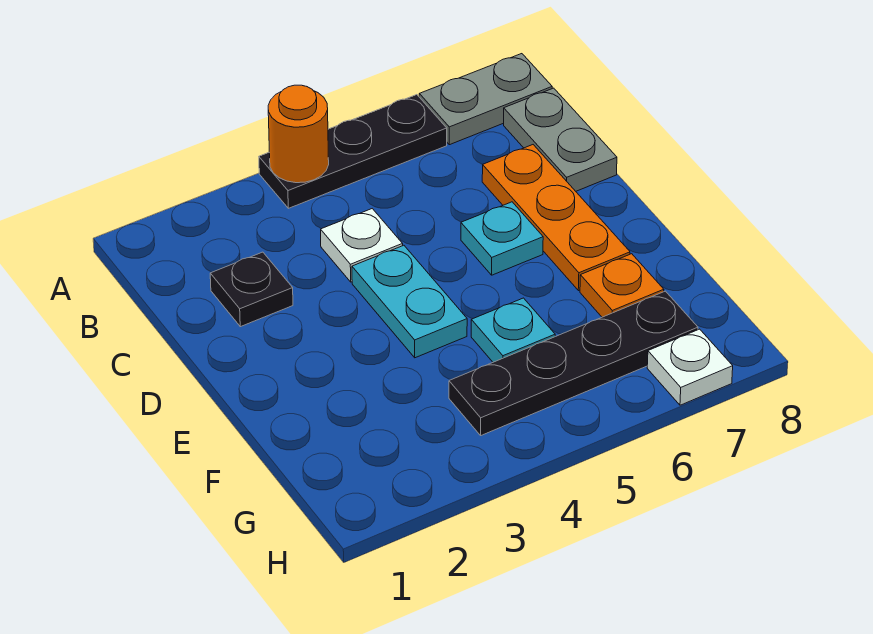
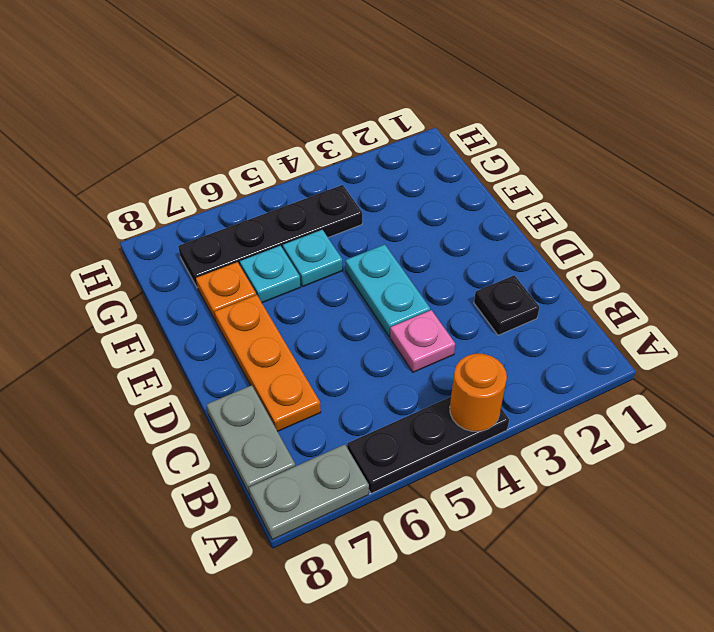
white plate C4 level 1 -> pink plate C4 level 1
cyan plate D6 level 1 -> cyan plate F6 level 1
white plate H7 level 1 -> none

